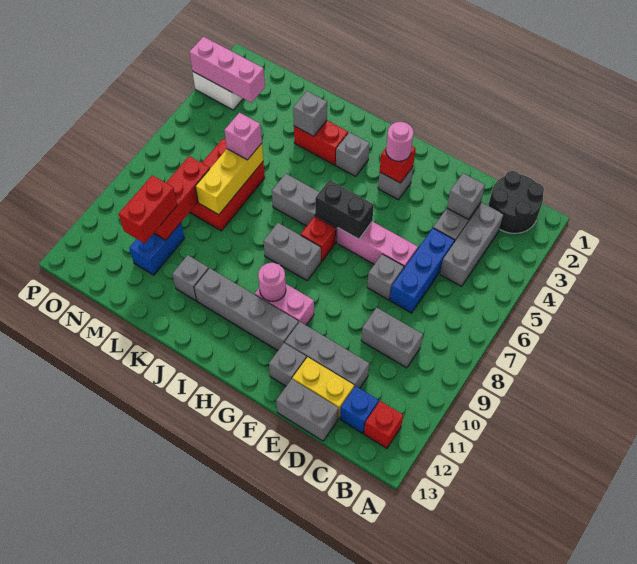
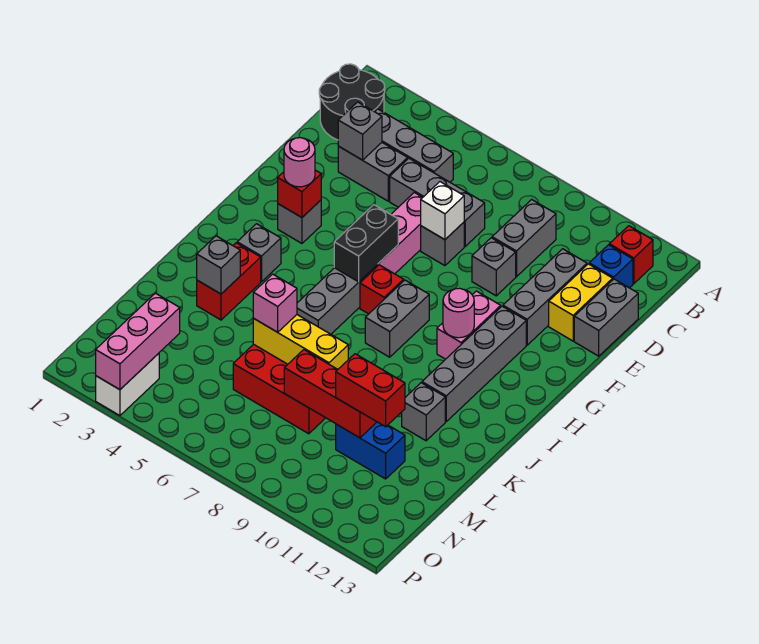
blue brick D5:D7 level 1 -> grey brick D5:D7 level 1
none -> white brick E7 level 2
grey brick F12 level 1 -> grey brick E9 level 1

